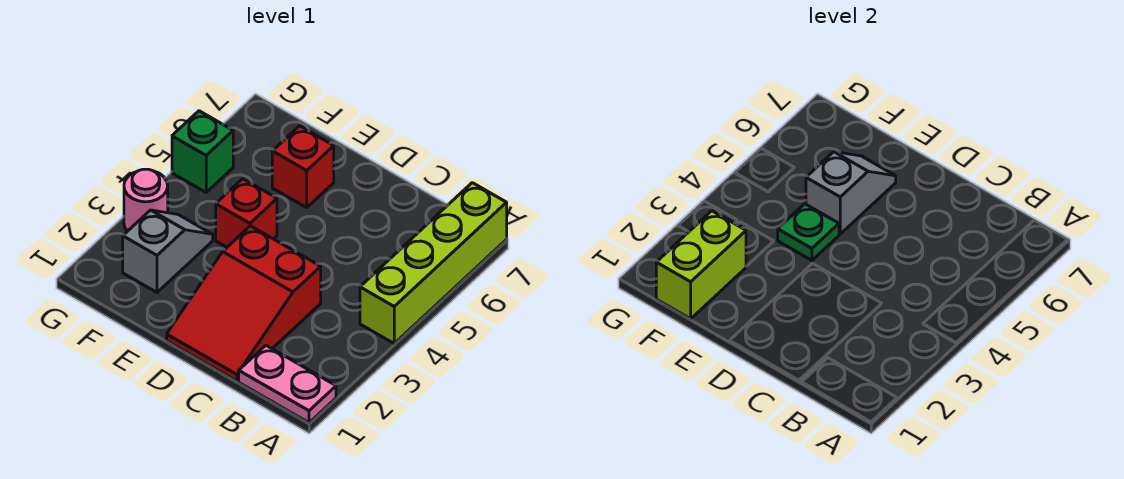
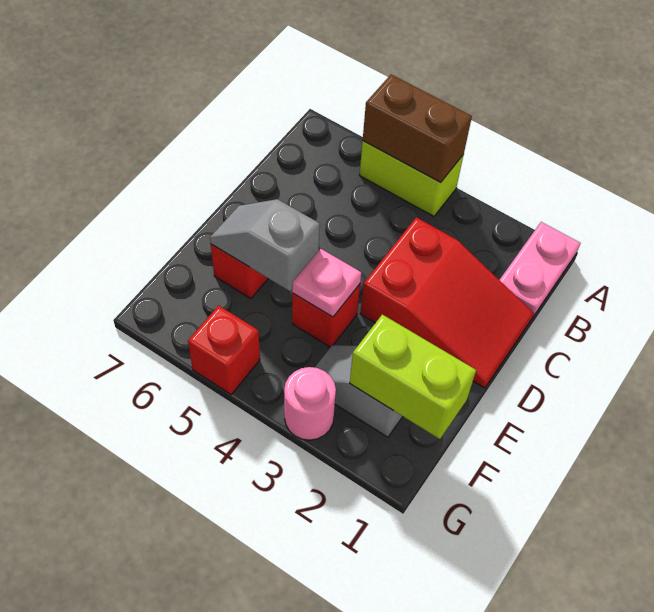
lime brick A4:A7 level 1 -> lime brick A4:A5 level 1
none -> brown brick A4:A5 level 2
green plate E4 level 2 -> pink plate E4 level 2
green brick G5 level 1 -> red brick G5 level 1

